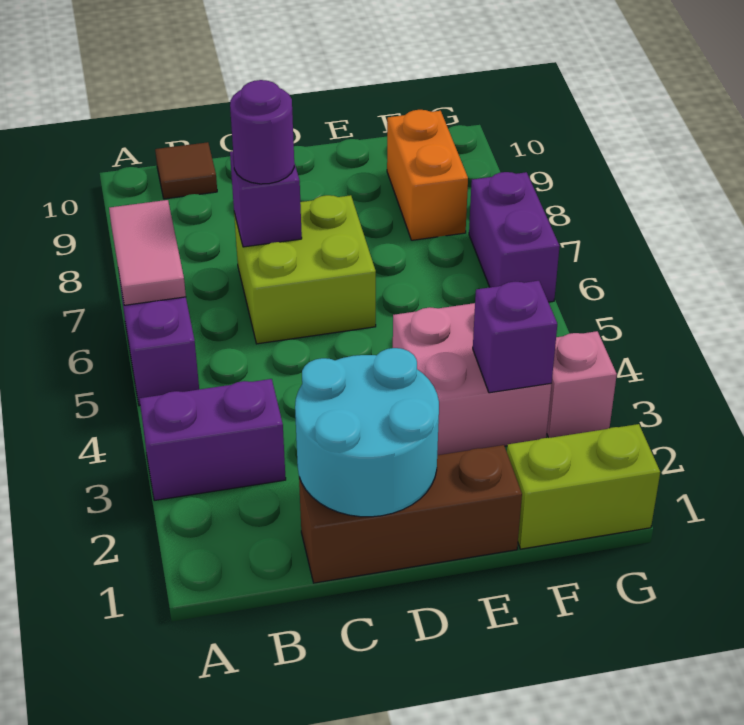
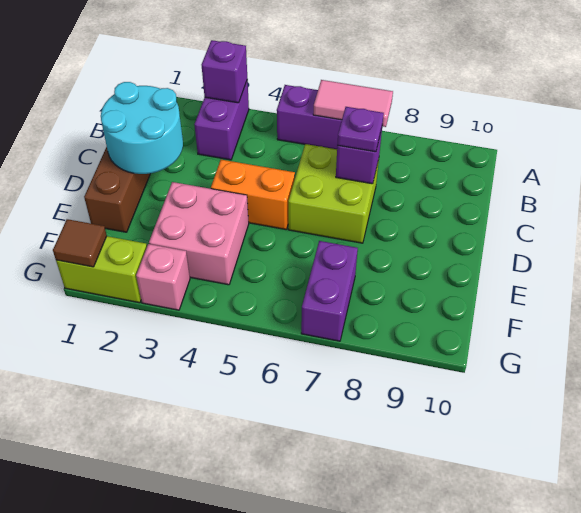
brown tile B10 level 1 -> brown tile G1 level 2
purple round brick C7 level 3 -> purple plate C7 level 3
lime brick F1:G1 level 1 -> lime brick G1:G2 level 1
purple brick F3 level 2 -> purple brick A3 level 2
orange brick F8:F9 level 1 -> orange brick D4:D5 level 1
purple brick G6:G7 level 1 -> purple brick F7:G7 level 1

